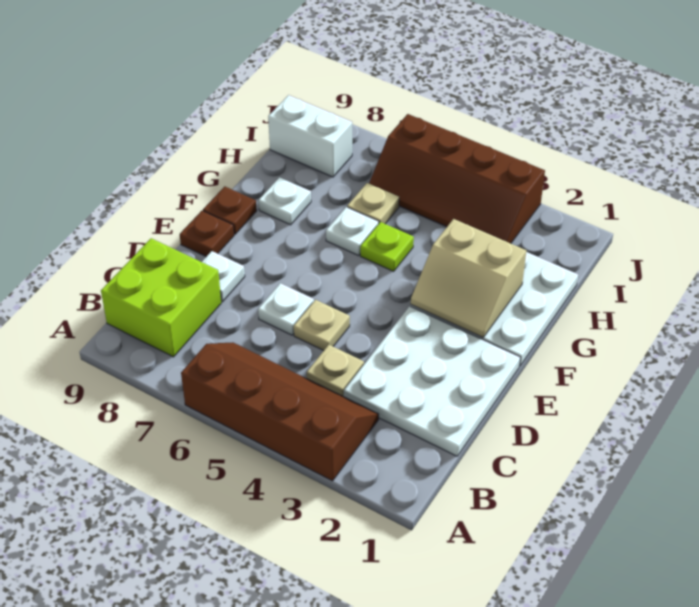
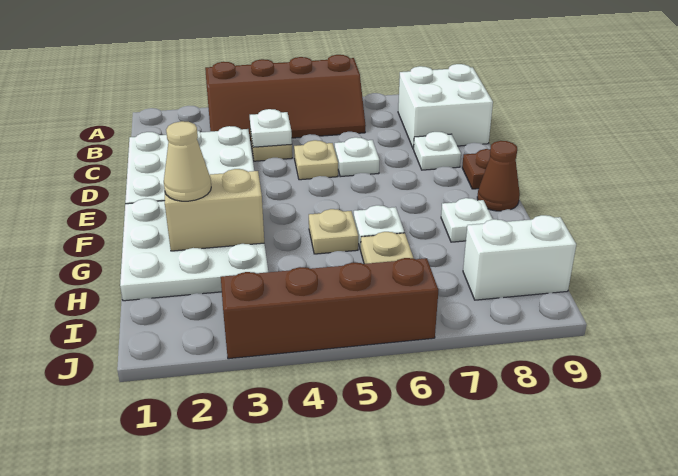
lime brick B8:C9 level 1 -> white brick B8:C9 level 1
none -> white plate C4 level 2
brown plate F9 level 1 -> brown cone F9 level 1
none -> tan cone G2 level 3
lime plate G5 level 1 -> tan plate G5 level 1

